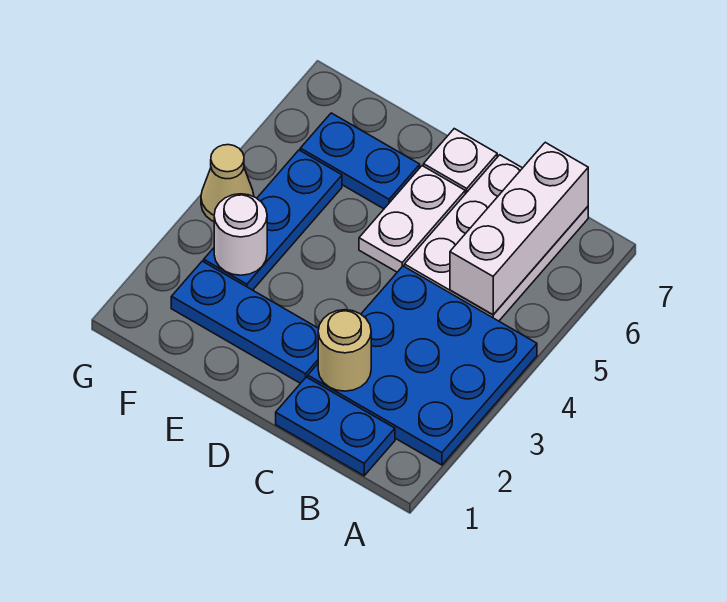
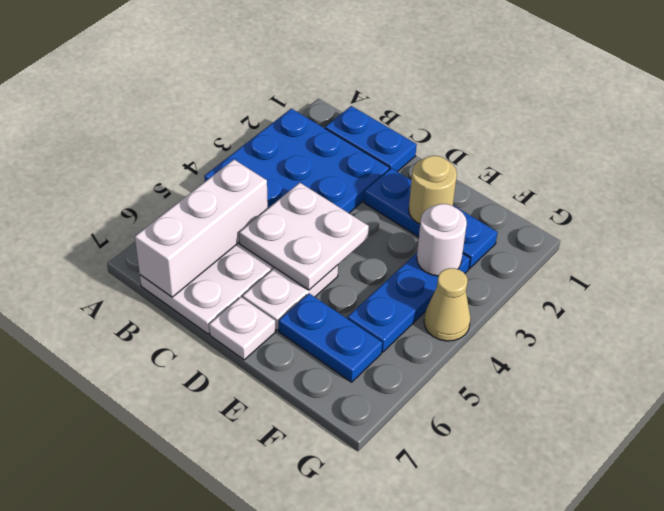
tan round brick C2 level 2 -> tan round brick E2 level 2
none -> white plate C4:D5 level 2

